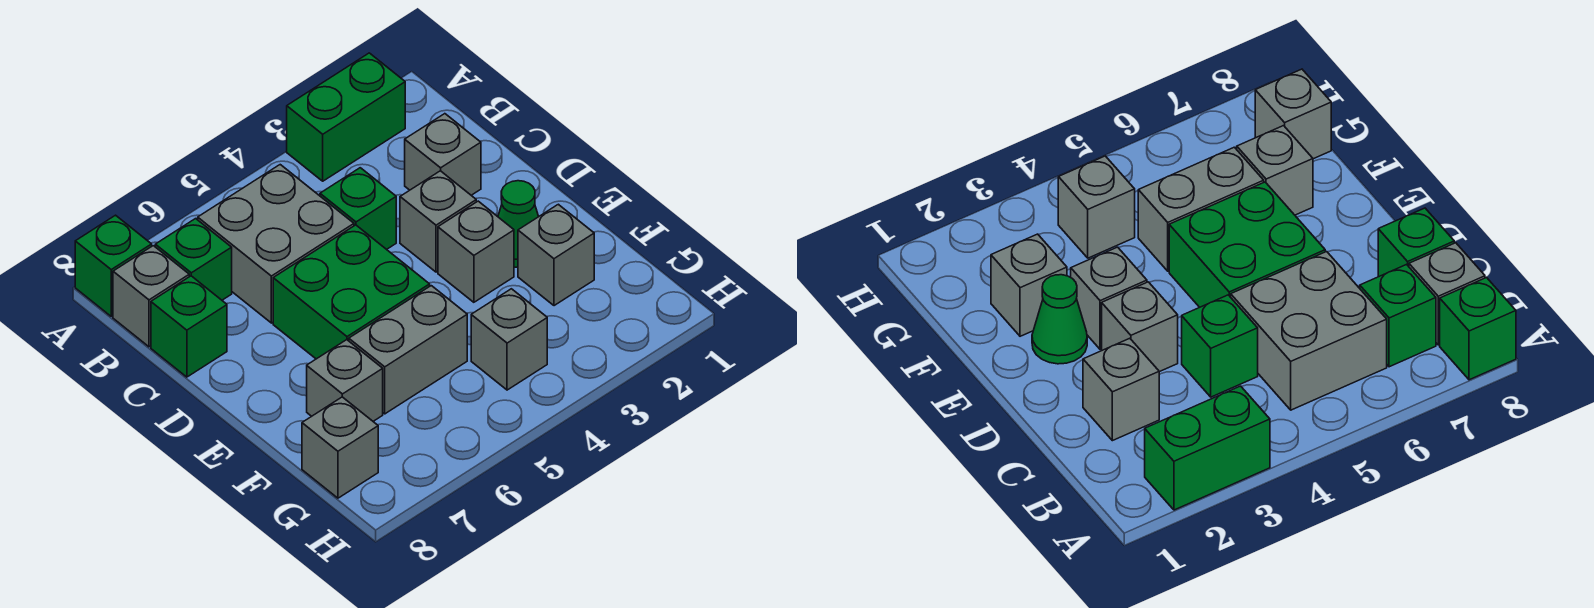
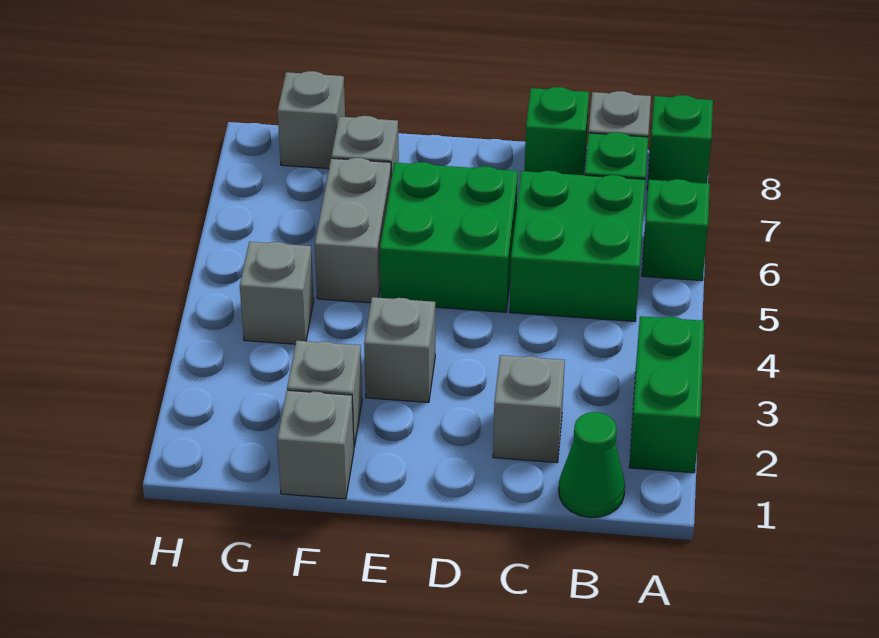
grey brick B5:C6 level 1 -> green brick B5:C6 level 1
green brick C4 level 1 -> green brick A6 level 1
grey brick D3 level 1 -> grey brick F1 level 1
green cone E2 level 1 -> green cone B1 level 1

